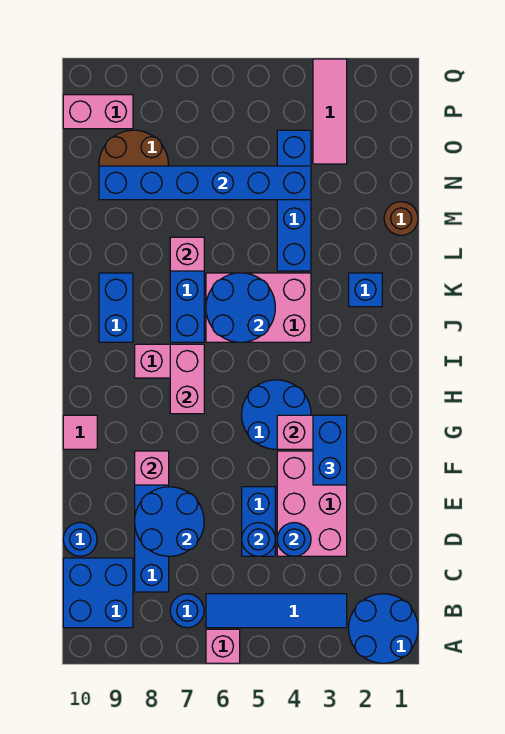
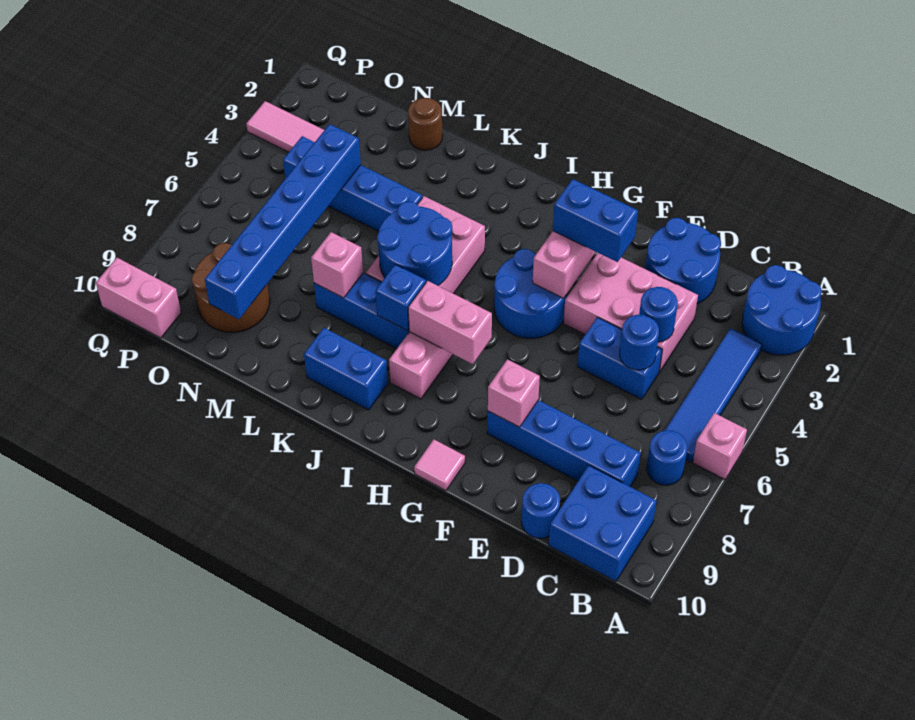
blue round brick D7:E8 level 2 -> blue round brick D1:E2 level 1
blue brick K2 level 1 -> blue brick J7 level 2
pink brick P9:P10 level 1 -> pink brick P10:Q10 level 1

